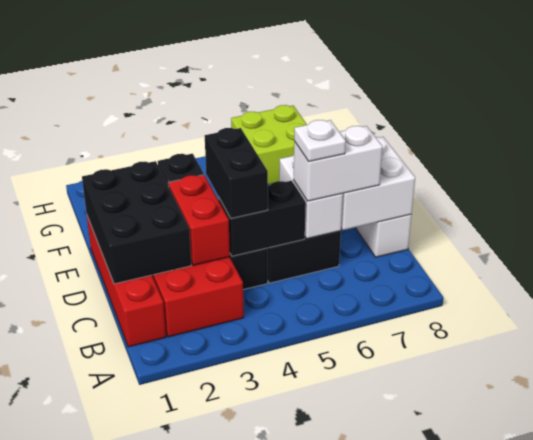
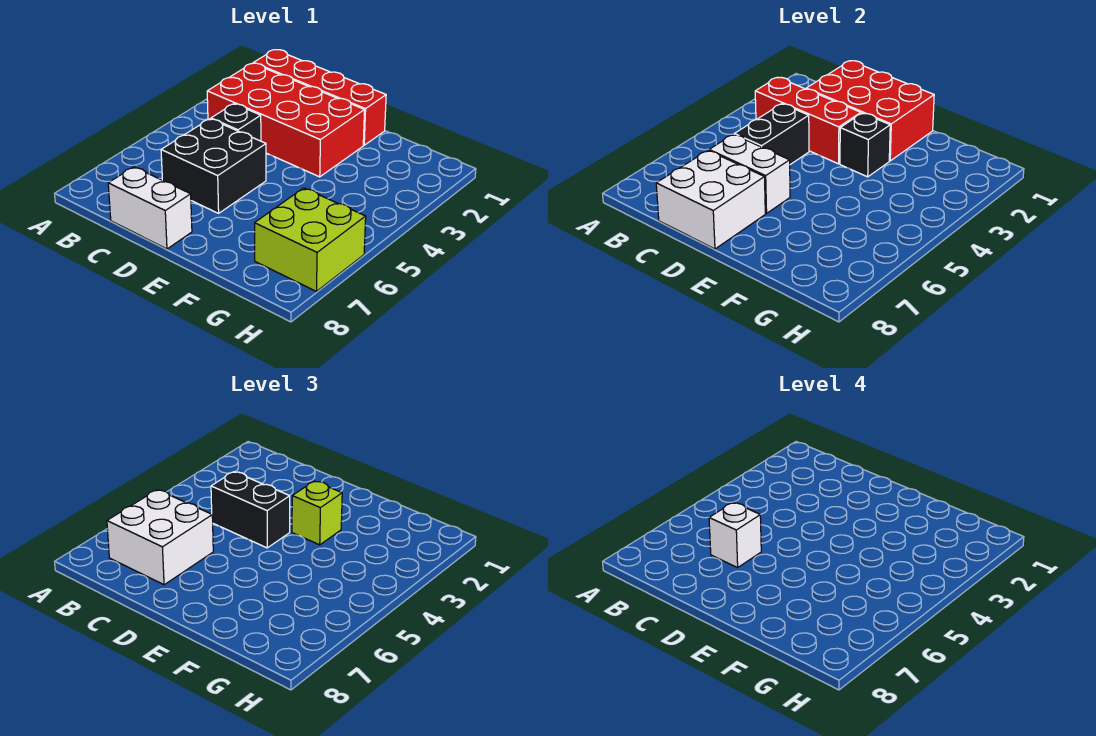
black brick C1:E2 level 2 -> red brick C1:E2 level 2
red brick C3:D3 level 2 -> red brick B3:D3 level 2
white brick C6:C7 level 3 -> white brick B6:C7 level 3
white plate C6 level 4 -> white brick C6 level 4
none -> lime brick E3 level 3

